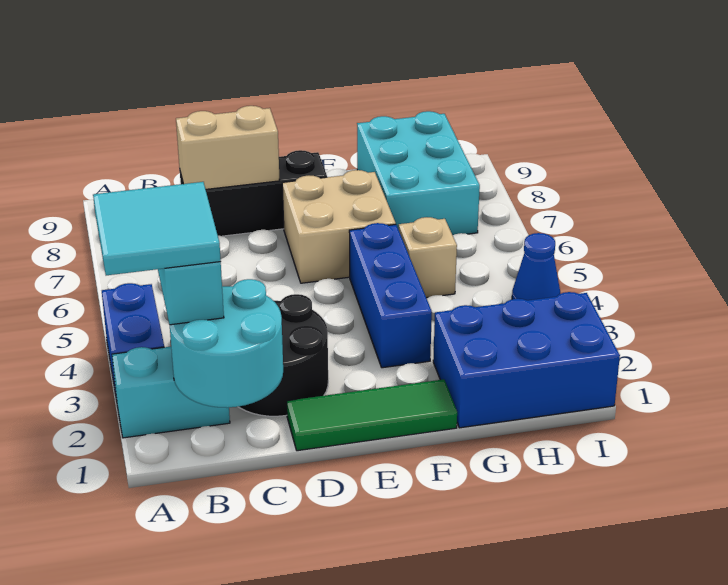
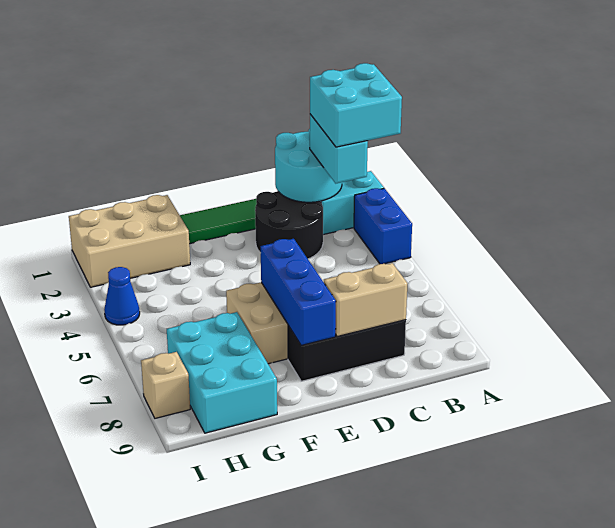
cyan tile A2:B3 level 4 -> cyan brick A2:B3 level 4
blue brick F3:F5 level 1 -> blue brick E6:E8 level 2
blue brick G1:I2 level 1 -> tan brick G1:I2 level 1
tan brick G5 level 1 -> tan brick I8 level 1

